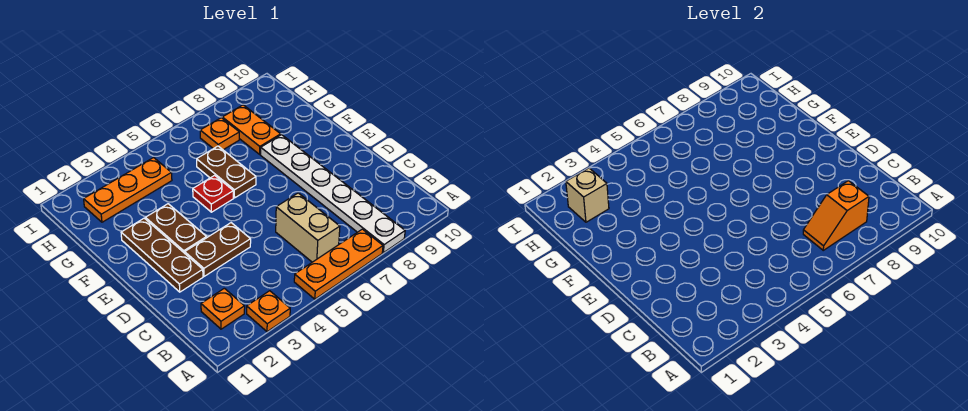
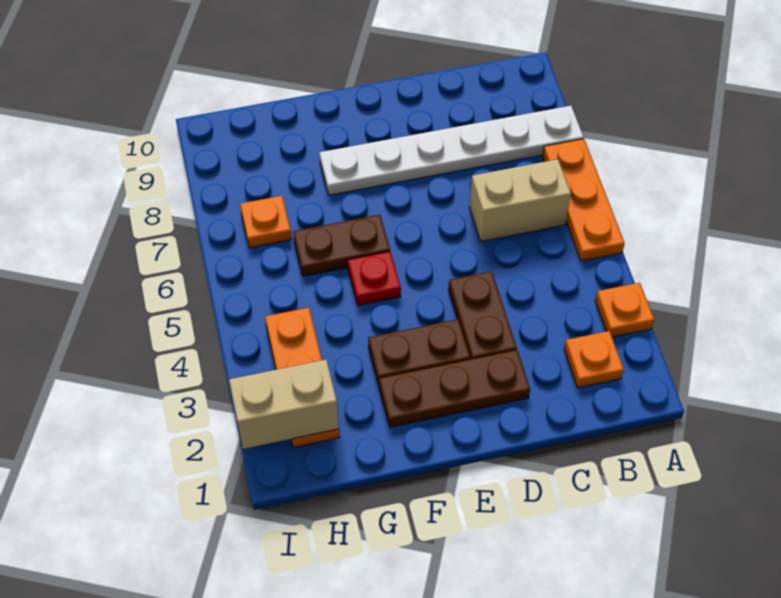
orange slope B7:B8 level 2 top 8 -> none
orange plate G8:H8 level 1 -> none
tan brick H2 level 2 -> tan brick H2:I2 level 2

